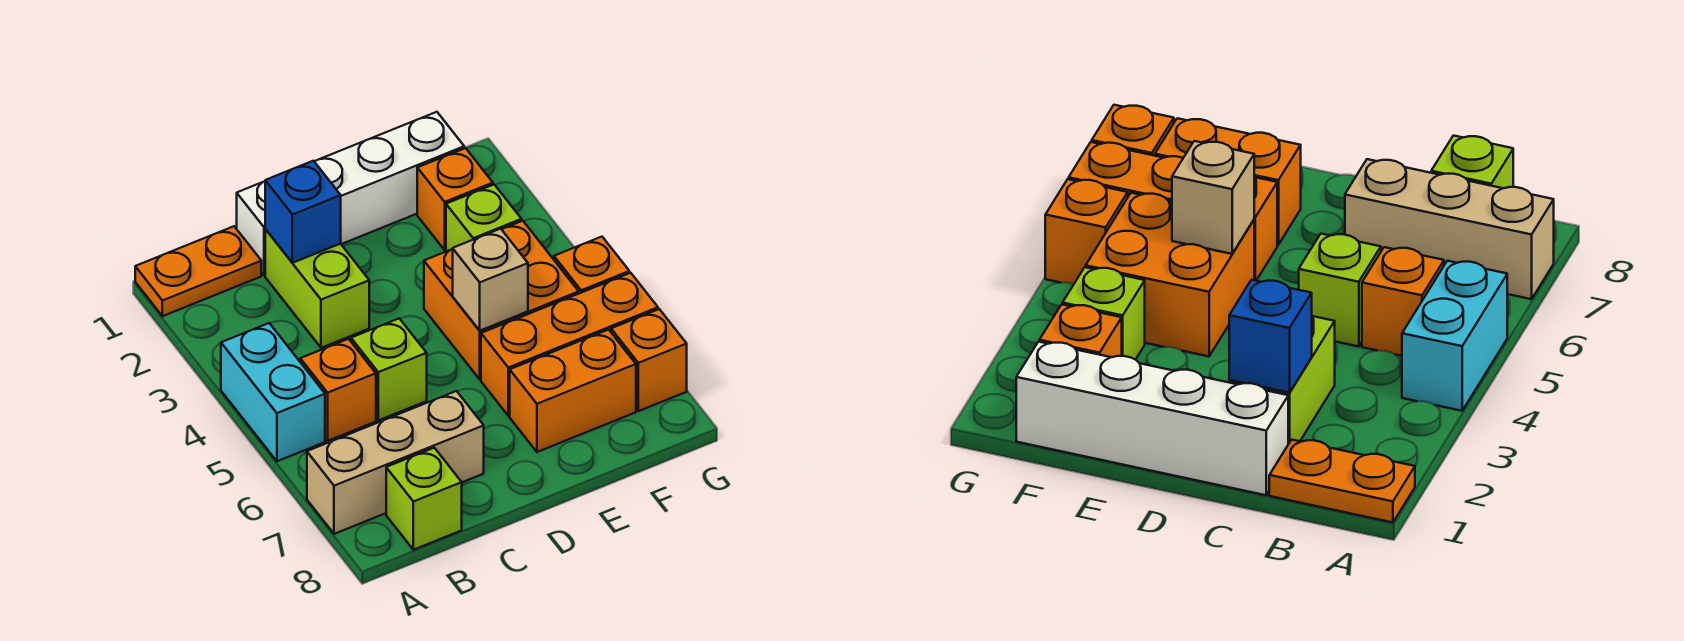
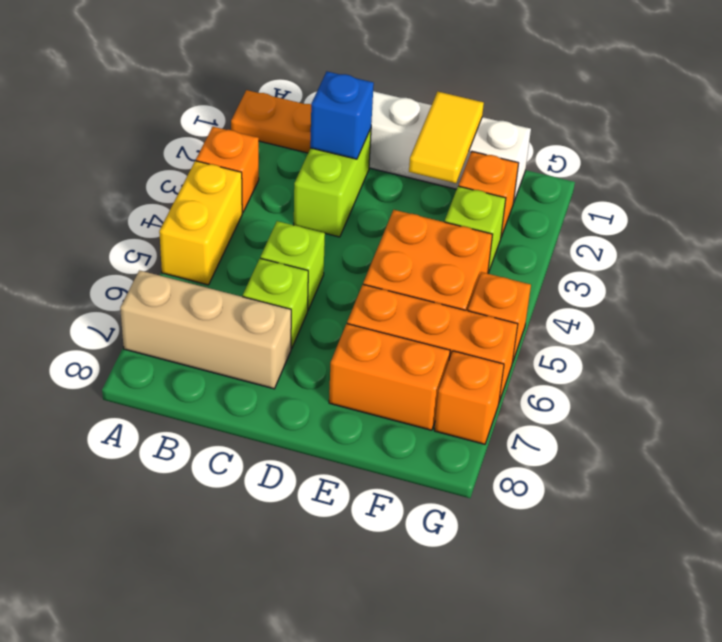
cyan brick A4:A5 level 1 -> yellow brick A4:A5 level 1
orange brick B5 level 1 -> orange brick A3 level 1
lime brick B8 level 1 -> lime brick C6 level 1
none -> yellow tile E1:E2 level 2
tan brick E5 level 2 -> none

